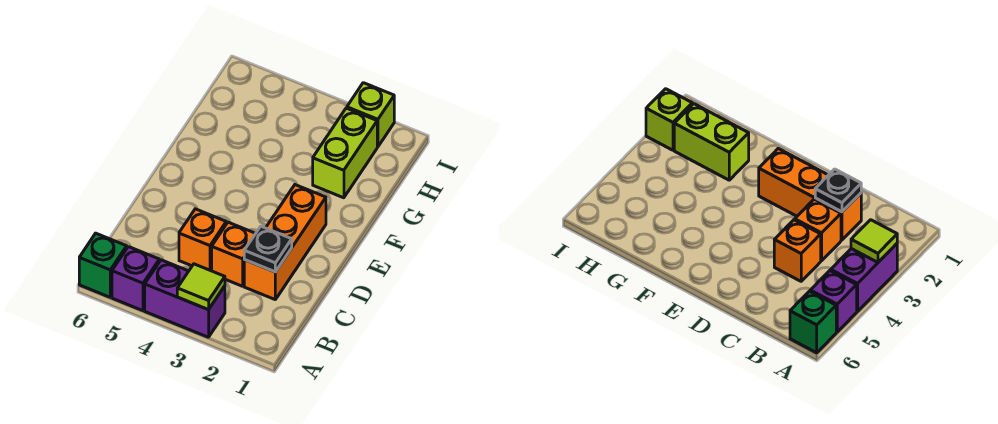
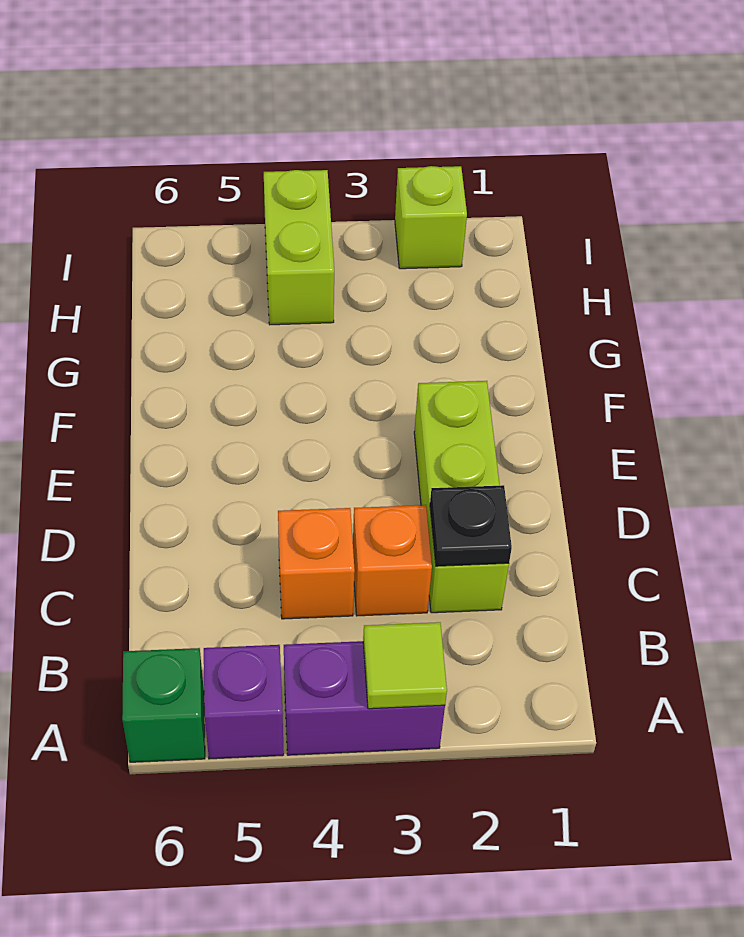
orange brick C2:E2 level 1 -> lime brick C2:E2 level 1
lime brick G2:H2 level 1 -> lime brick H4:I4 level 1

